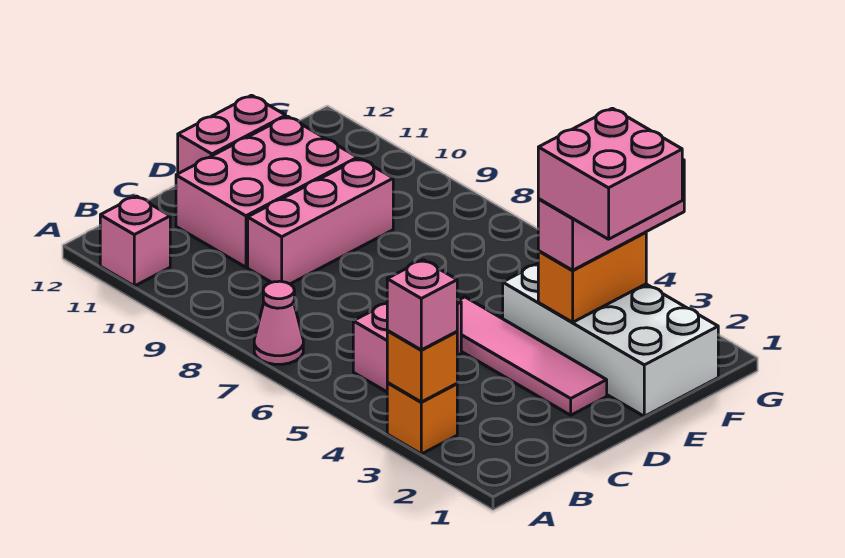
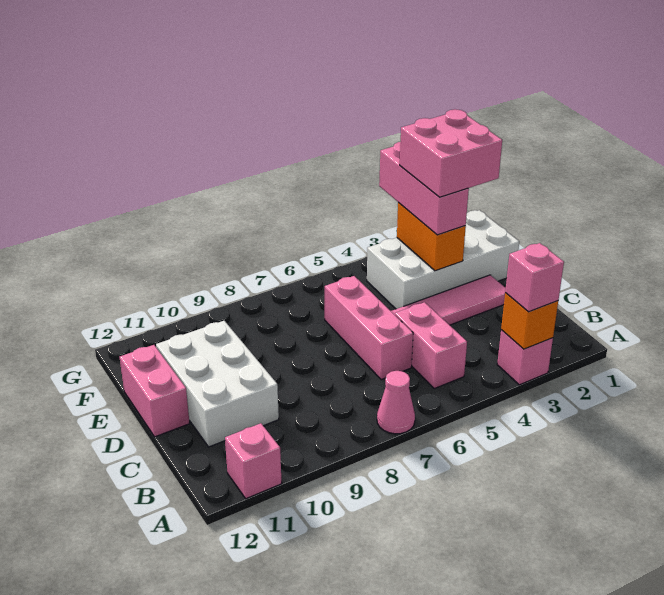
orange brick A3 level 1 -> pink brick A3 level 1
pink brick C9:E9 level 1 -> pink brick C6:E6 level 1
pink brick C10:E11 level 1 -> white brick C10:E11 level 1

